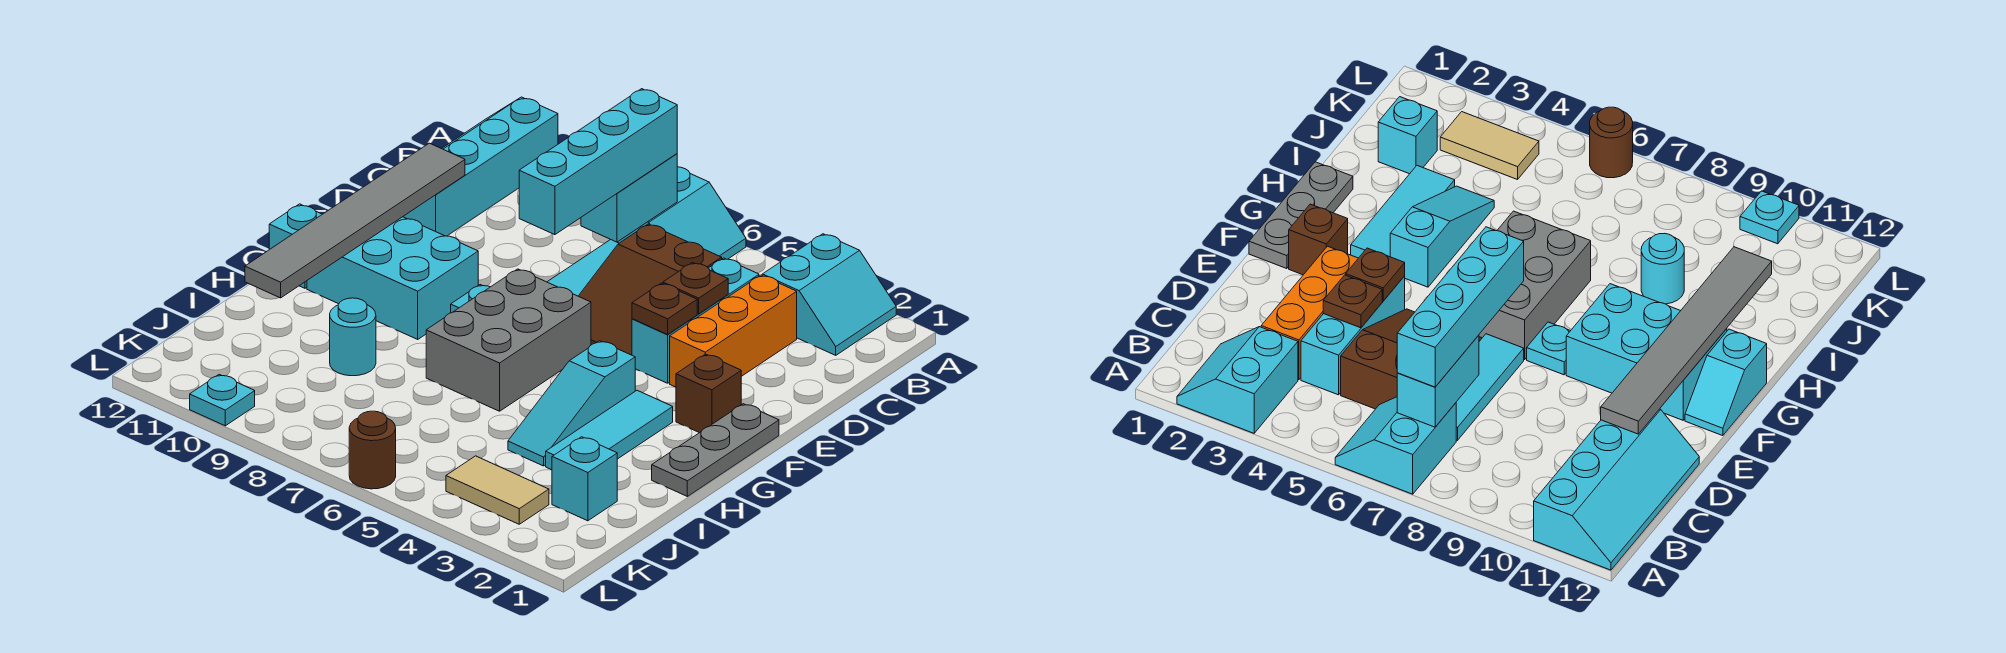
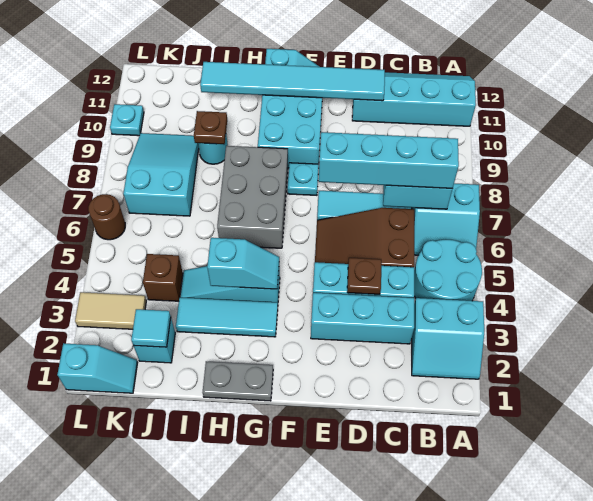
none -> cyan round brick A4:B5 level 1
orange brick C3:E3 level 1 -> cyan brick C3:E3 level 1
grey tile D11:I11 level 2 -> cyan tile D11:I11 level 2
brown plate E4 level 2 -> brown plate I9 level 2
grey plate F1:H1 level 1 -> grey plate G1:H1 level 1
brown brick F2 level 1 -> brown brick J4 level 1
grey brick F6:H7 level 1 -> grey brick G6:H8 level 1
none -> cyan slope G4:H4 level 2 top H
none -> cyan tile J2 level 2
none -> cyan slope J7:K9 level 1 top 7
none -> cyan slope K1:L1 level 1 top L
tan tile K3:K4 level 1 -> tan tile K3:L3 level 1

